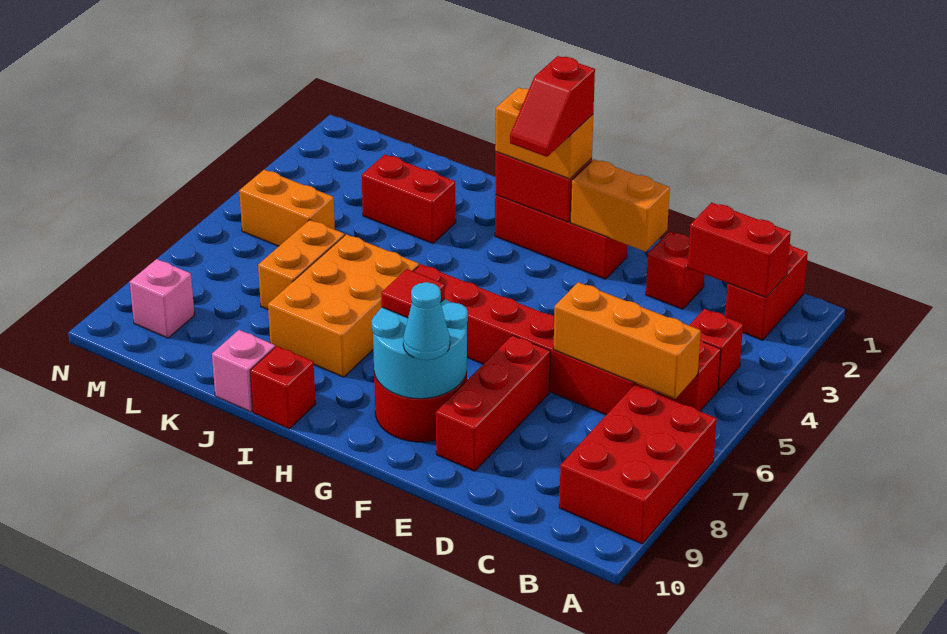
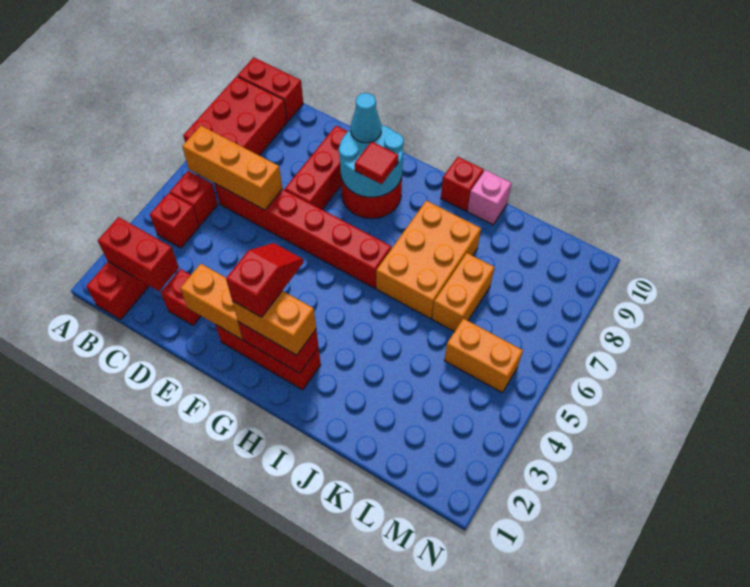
red brick J3:K3 level 1 -> red brick A10:B10 level 1
pink brick M9 level 1 -> none

